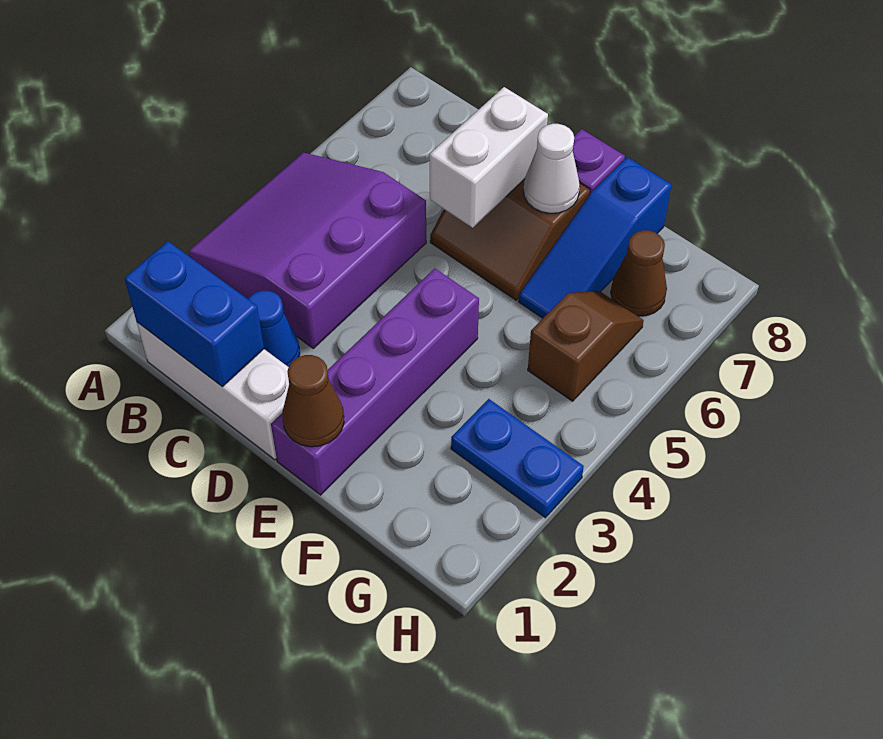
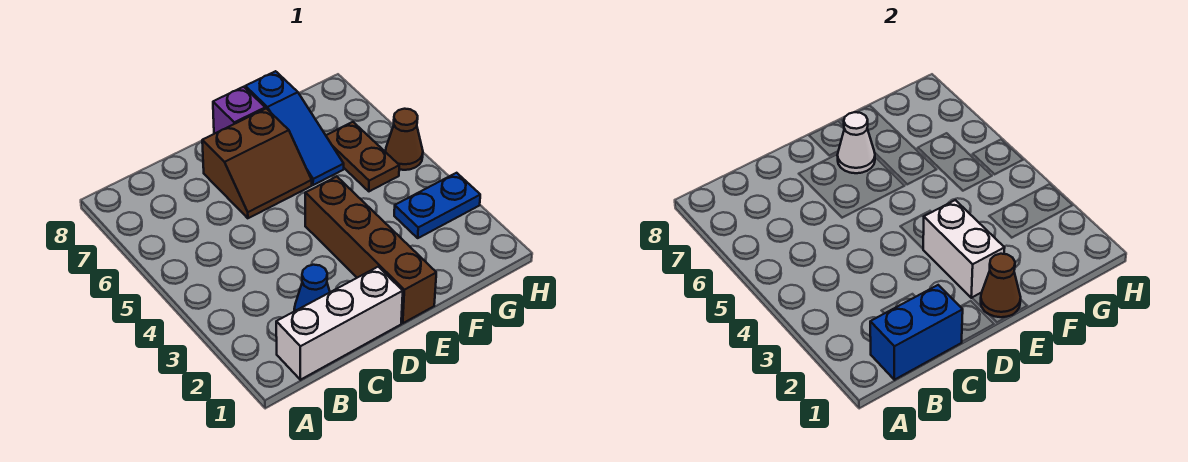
purple slope A3:C5 level 1 top C -> none
white brick D6:D7 level 2 -> white brick E2:E3 level 2
purple brick E1:E4 level 1 -> brown brick E1:E4 level 1
brown slope G5:G6 level 1 top 5 -> brown plate G5:G6 level 1
brown cone G7 level 1 -> brown cone H5 level 1

